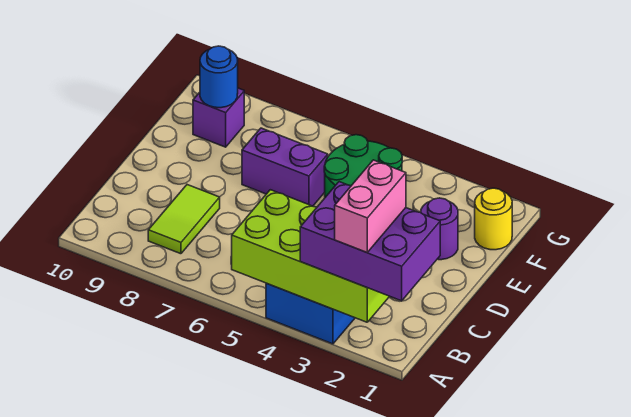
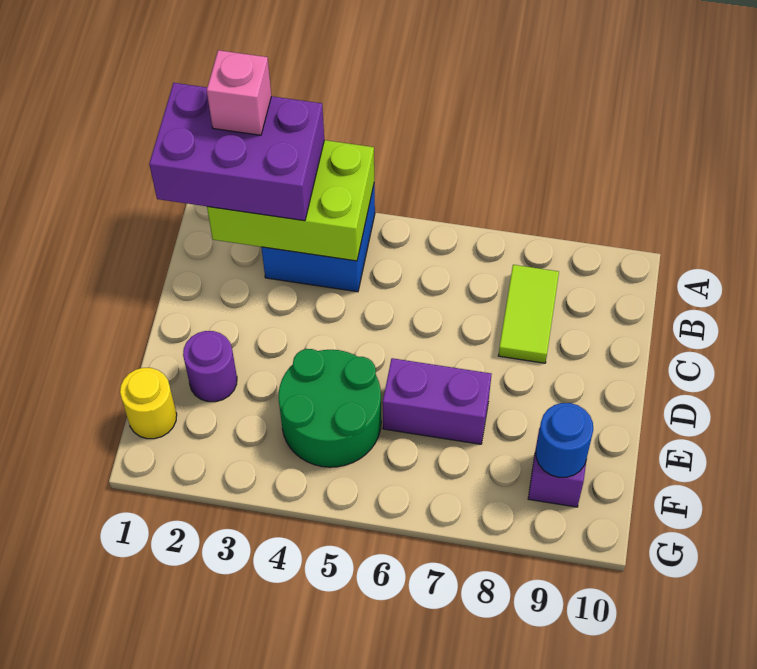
lime brick A2:B5 level 2 -> lime brick A2:B4 level 2
pink brick A2:B2 level 4 -> pink brick A2 level 4

